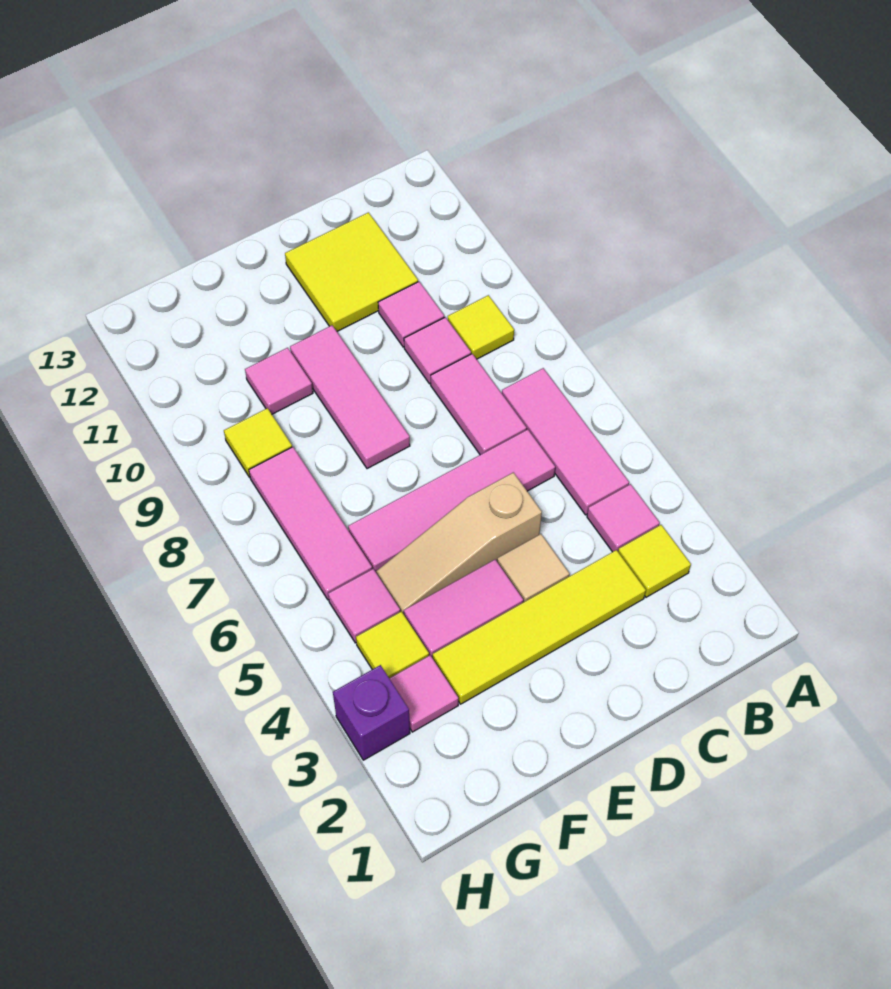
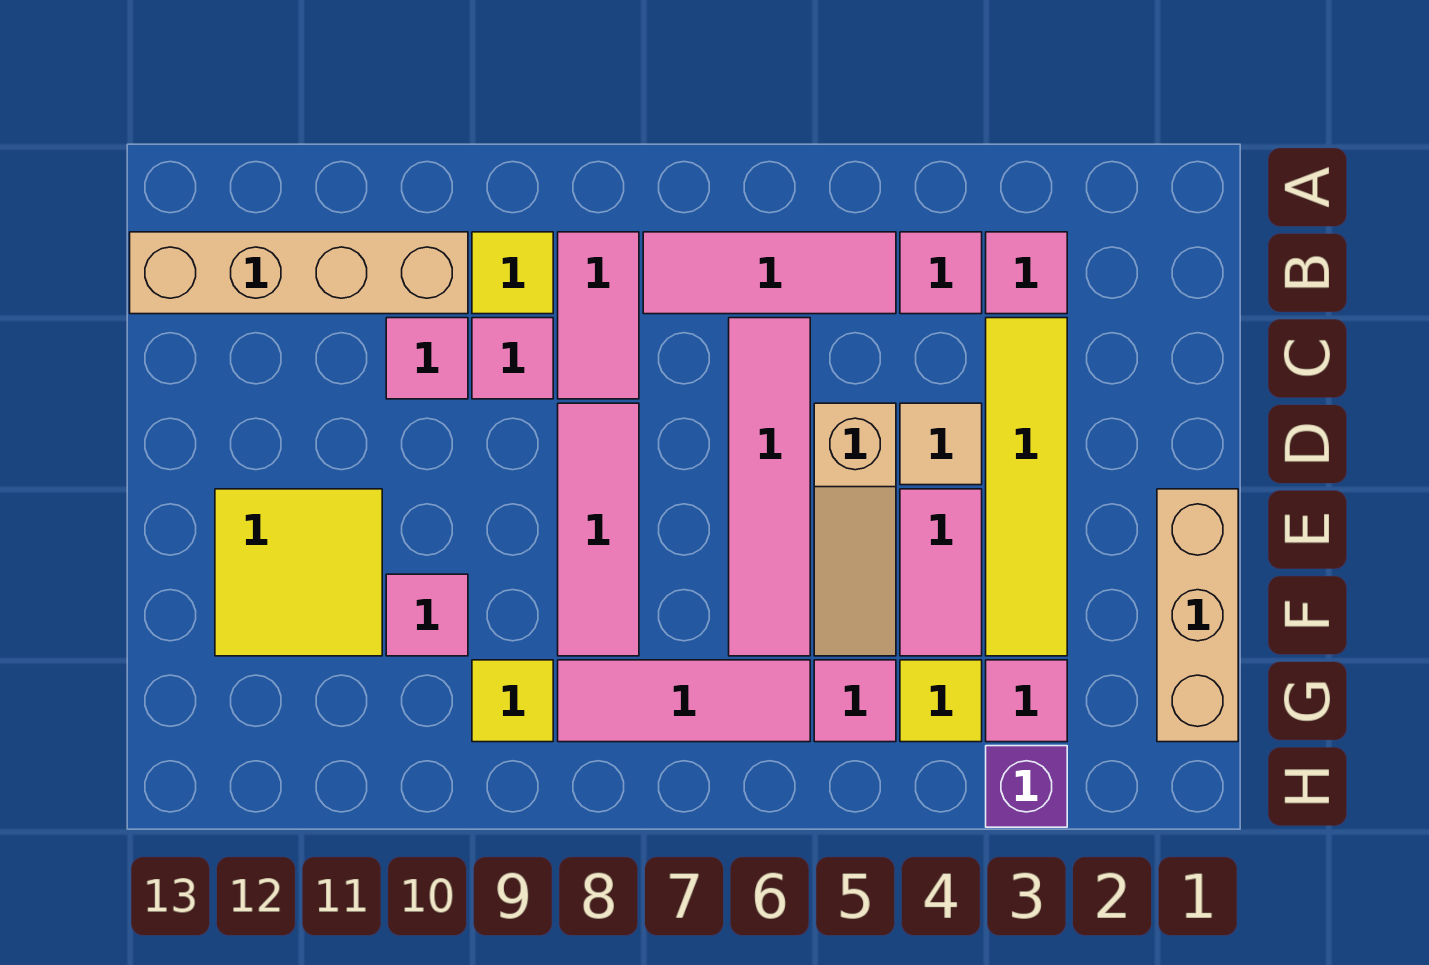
yellow tile B3 level 1 -> pink tile B3 level 1
none -> tan brick B10:B13 level 1
pink tile C7:C8 level 1 -> pink tile B8:C8 level 1
yellow tile C11:D12 level 1 -> yellow tile E11:F12 level 1
none -> tan brick E1:G1 level 1
pink tile E8:E10 level 1 -> pink tile D8:F8 level 1

